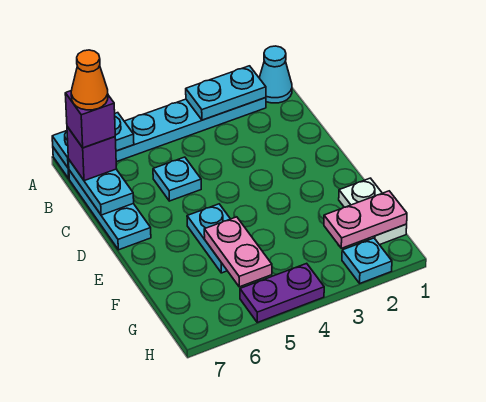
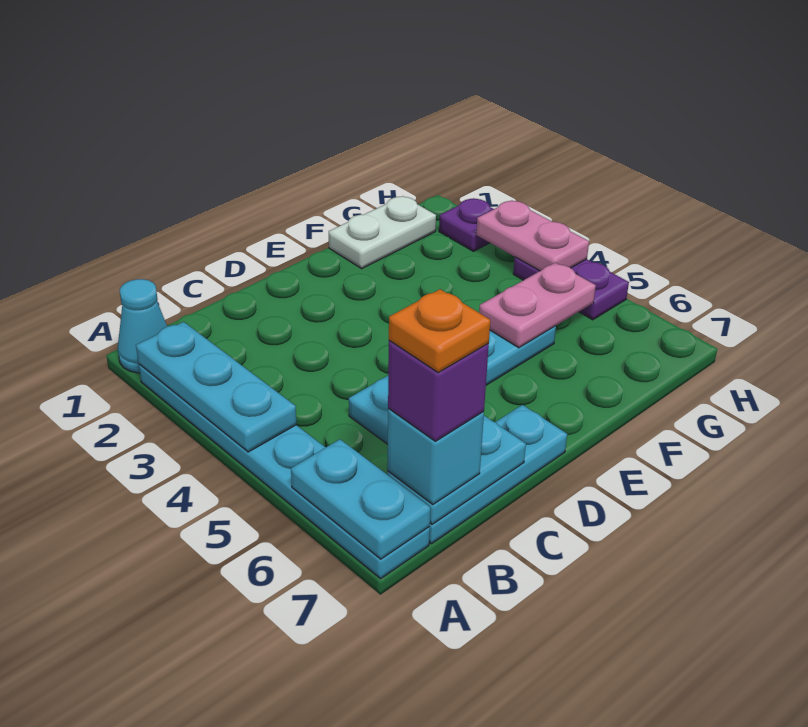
cyan plate A2:A3 level 2 -> cyan plate A2:A4 level 2
purple brick B7 level 3 -> cyan brick B7 level 3
orange cone B7 level 5 -> orange plate B7 level 5
pink plate G1:G2 level 2 -> pink plate H3:H4 level 2
cyan plate H2 level 1 -> purple plate H2 level 1

